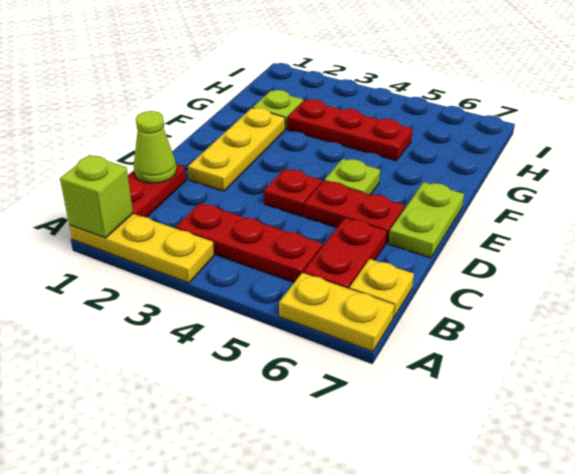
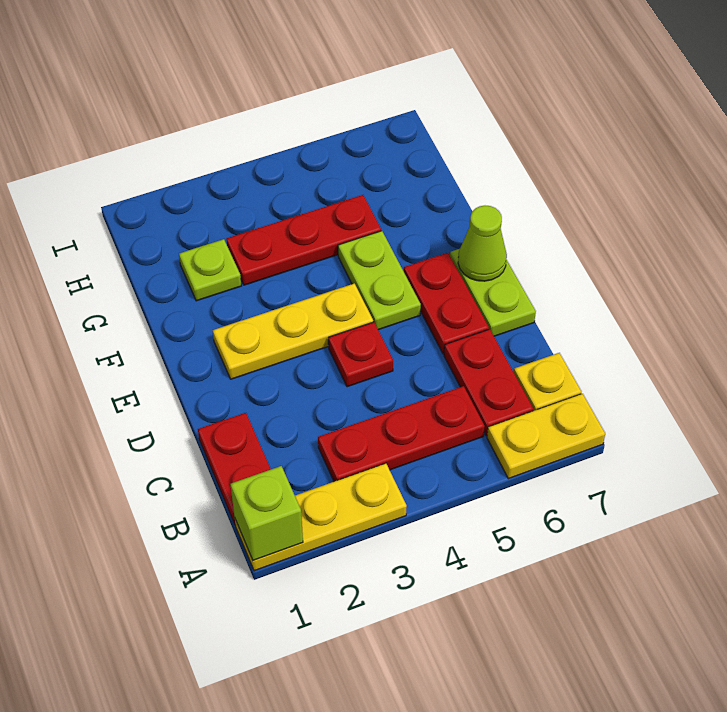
lime cone C1 level 2 -> lime cone E7 level 2
yellow plate D2:F2 level 1 -> yellow plate E2:E4 level 1
red plate D5:D6 level 1 -> red plate D6:E6 level 1
lime plate E5 level 1 -> lime plate E5:F5 level 1

